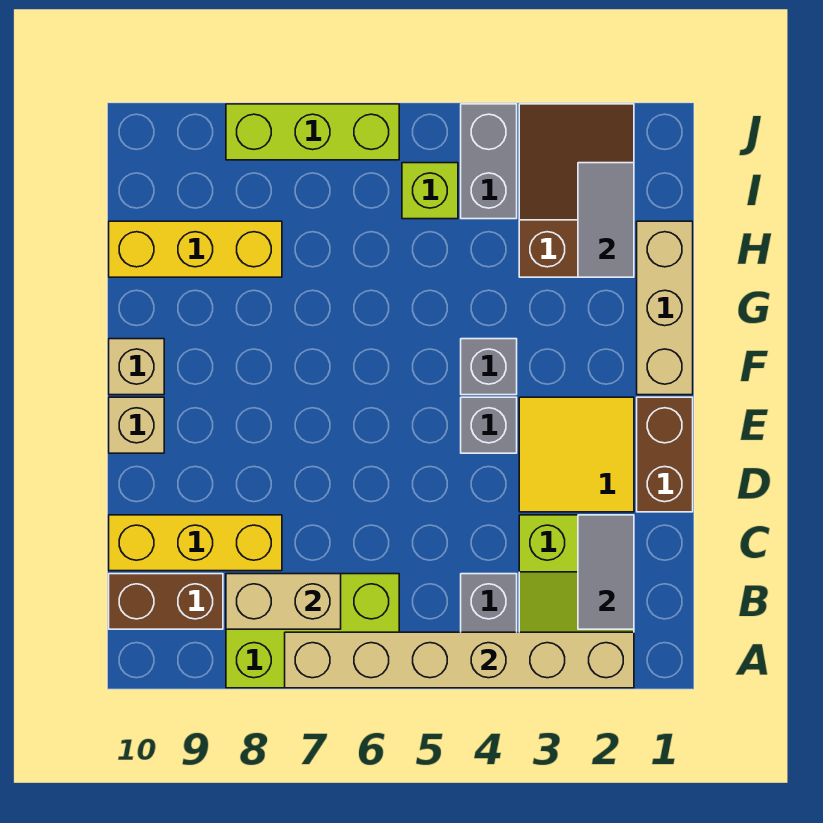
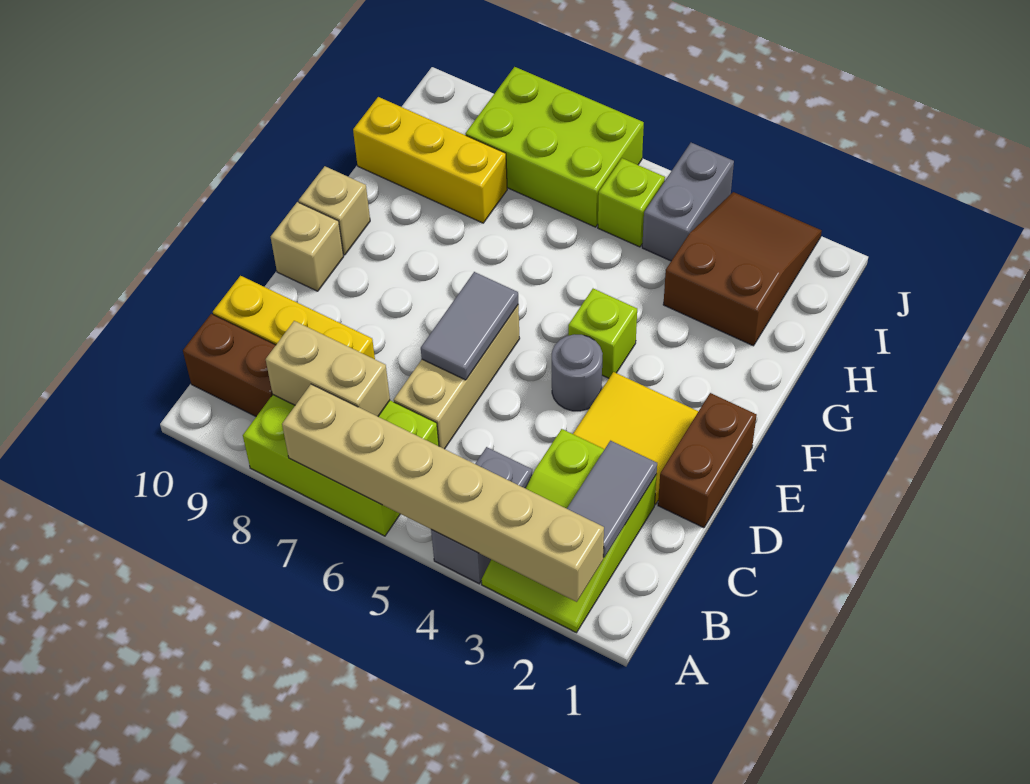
grey brick E4 level 1 -> grey round brick E4 level 1
tan brick F1:H1 level 1 -> tan brick C6:E6 level 1
grey brick F4 level 1 -> lime brick F4 level 1
grey tile H2:I2 level 2 -> grey tile D6:E6 level 2
lime brick J6:J8 level 1 -> lime brick I6:J8 level 1

